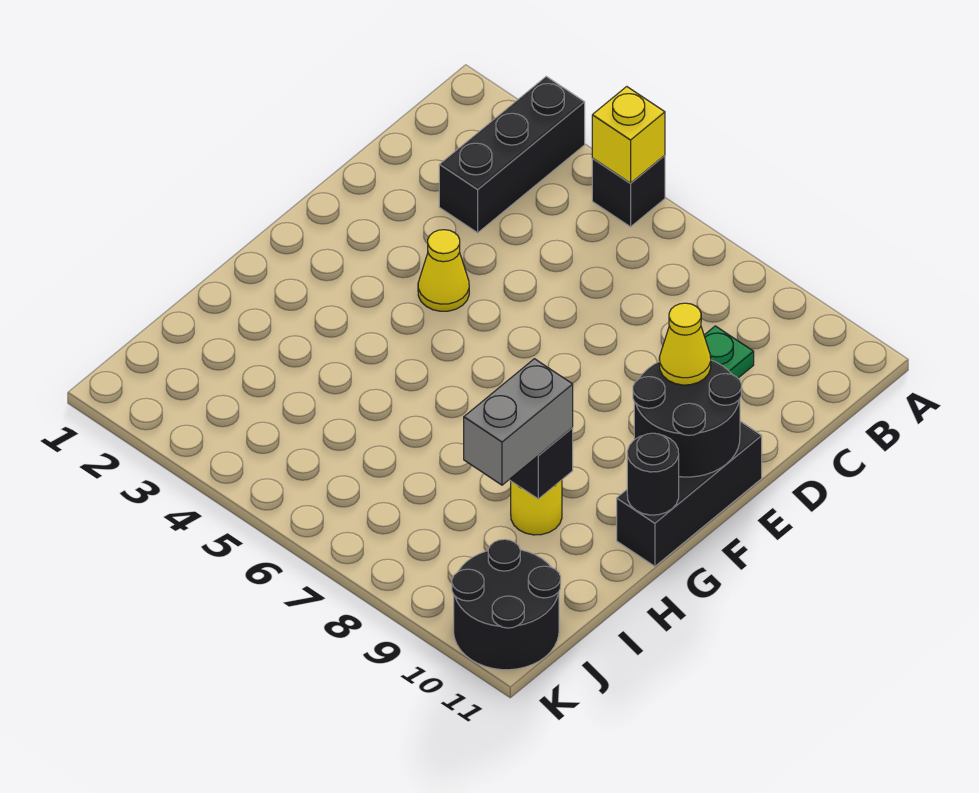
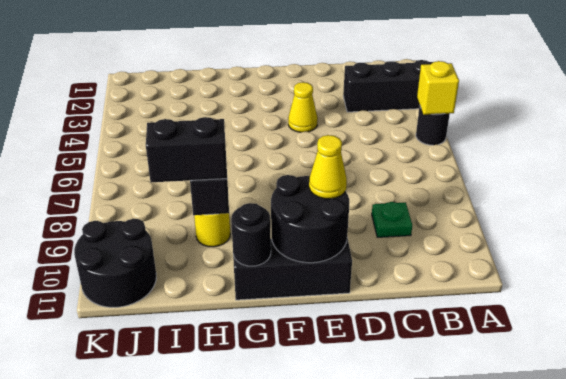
black brick A5 level 1 -> black round brick A5 level 1
grey brick H9:I9 level 3 -> black brick H9:I9 level 3

